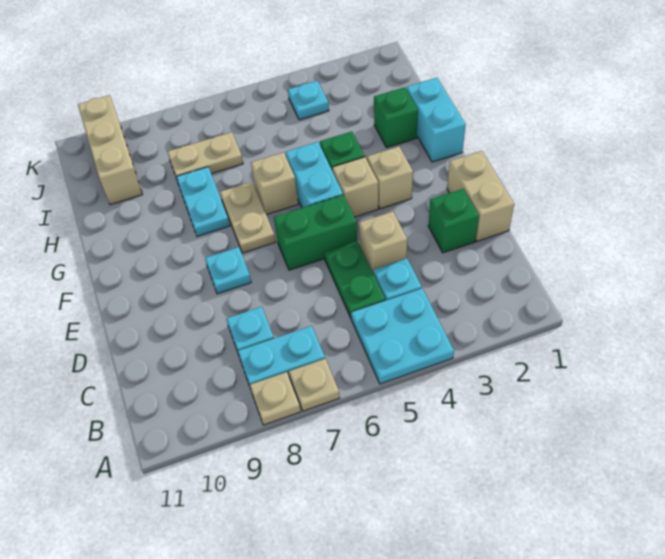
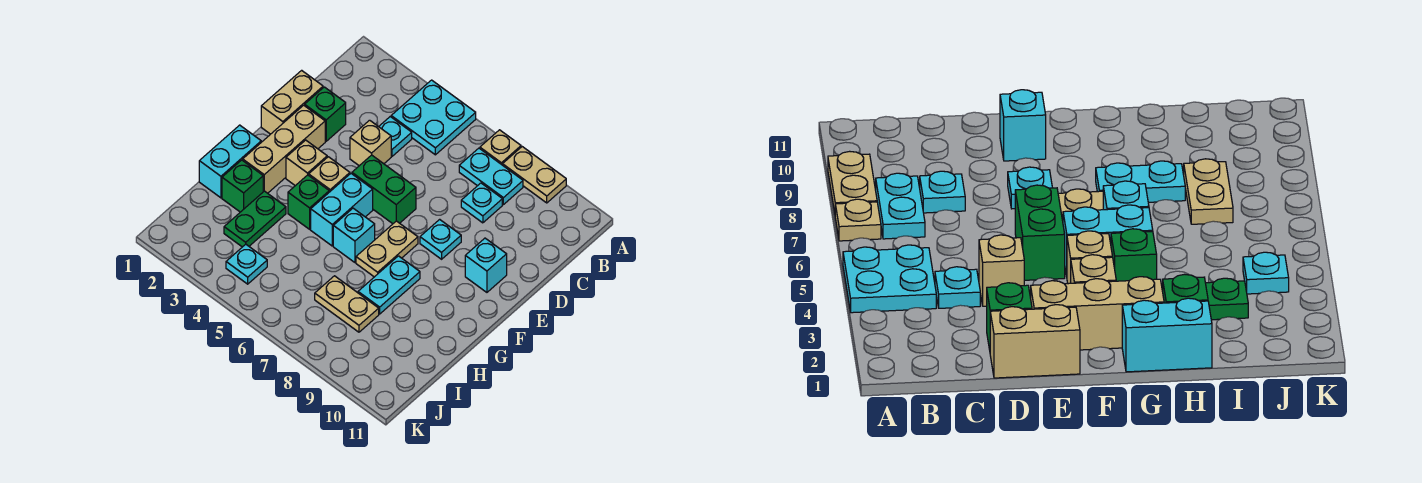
tan plate A8 level 1 -> tan plate A8:A9 level 1
green plate C5:D5 level 1 -> green plate H3:I3 level 1
none -> cyan brick E10 level 1
tan brick G6 level 1 -> cyan brick G6 level 1
tan brick I10:K10 level 1 -> tan brick E2:G2 level 1

